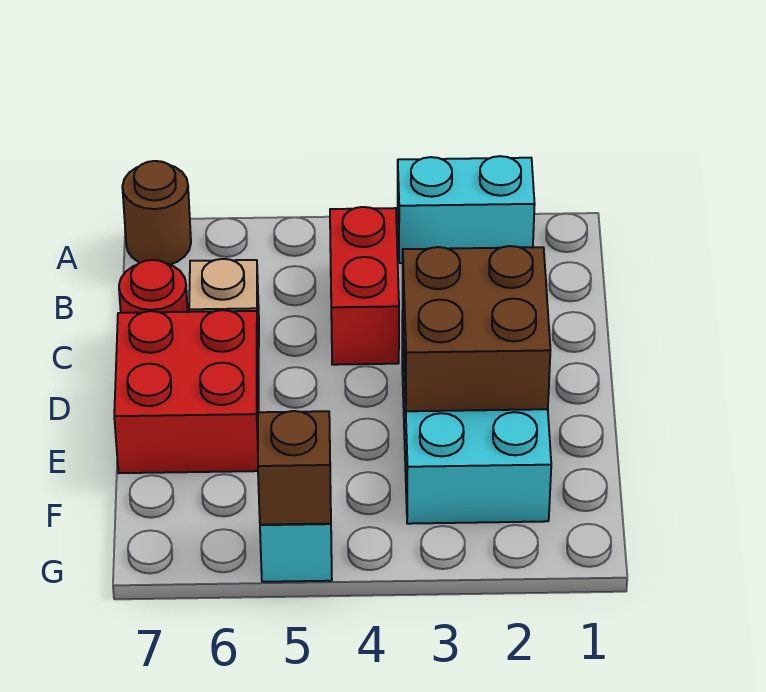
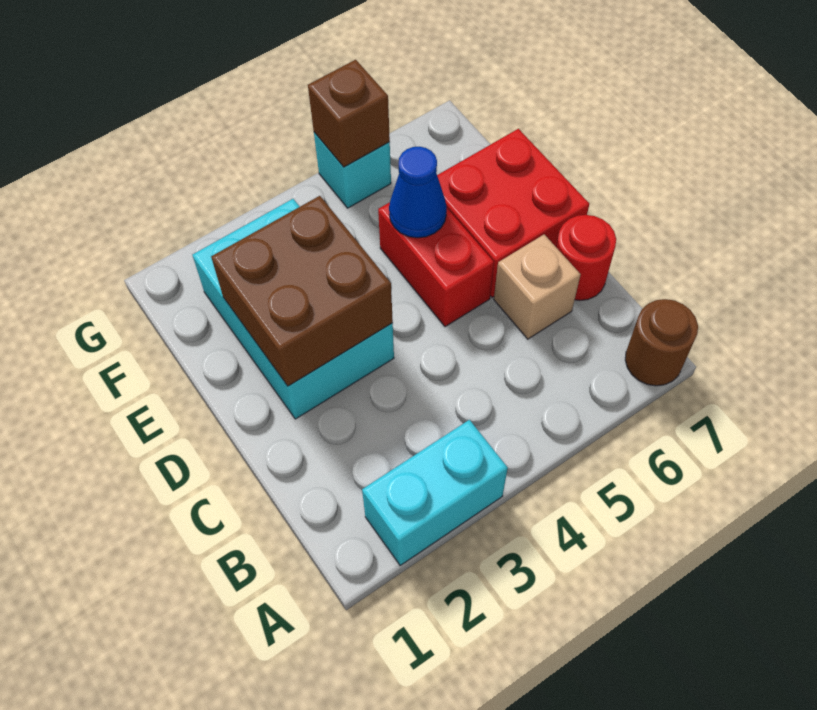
red brick B4:C4 level 1 -> red brick D5:E5 level 1
none -> blue cone E5 level 2

